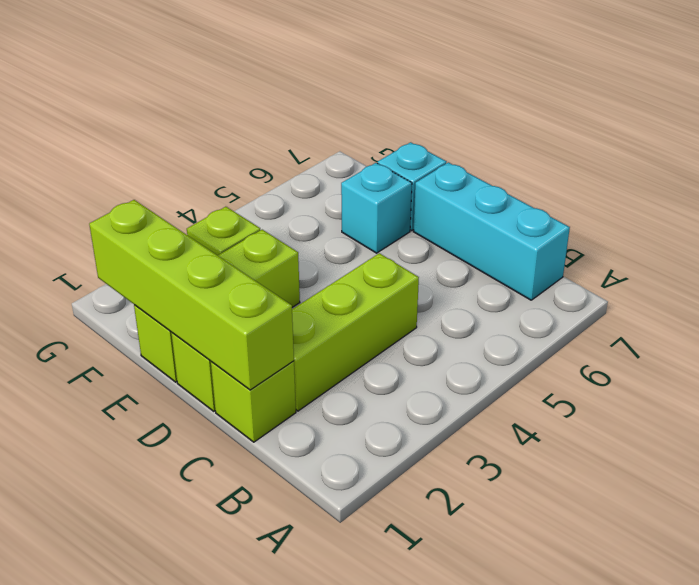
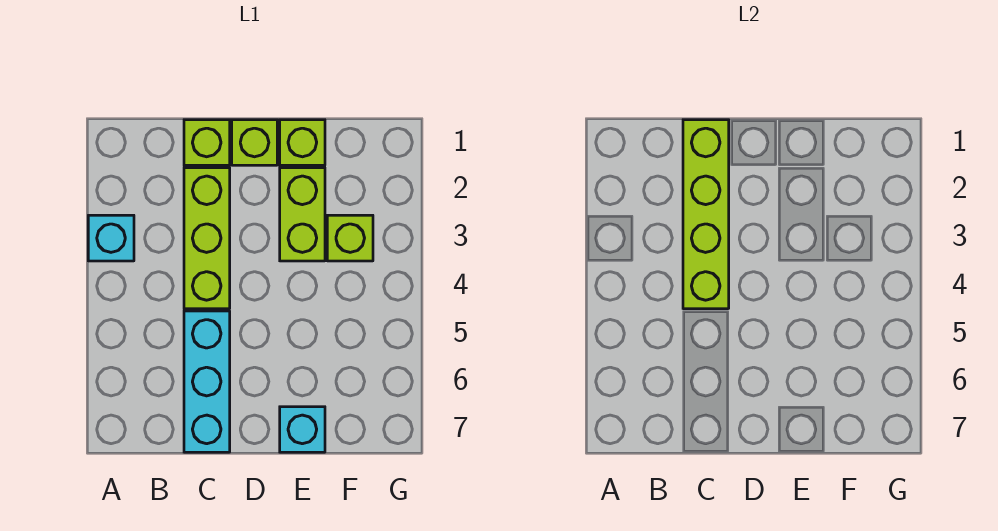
cyan brick B7:D7 level 1 -> cyan brick C5:C7 level 1
lime brick C1:F1 level 2 -> lime brick C1:C4 level 2
cyan brick E6 level 1 -> cyan brick A3 level 1

